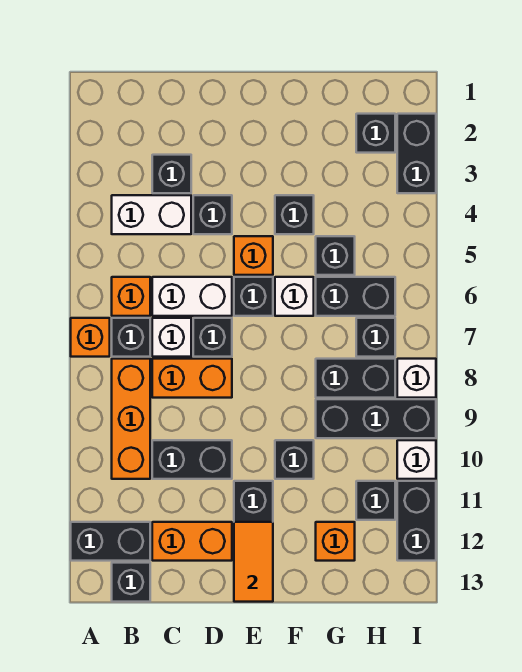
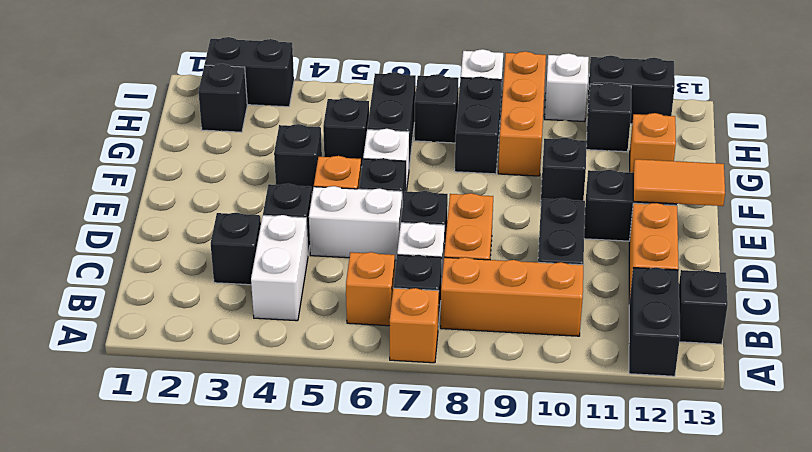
white brick C6:D6 level 1 -> white brick D5:D6 level 1
black brick G9:I9 level 1 -> orange brick G9:I9 level 1

